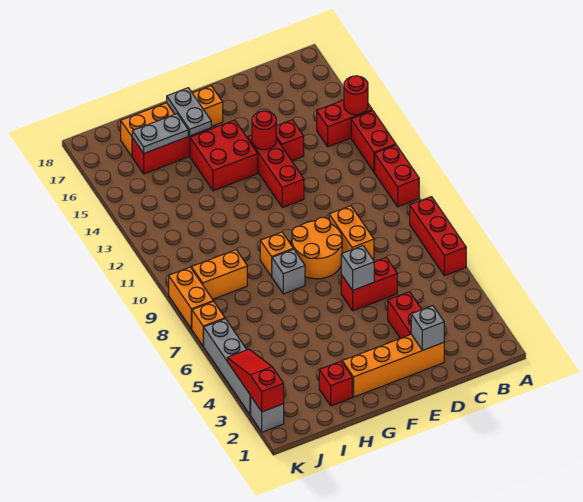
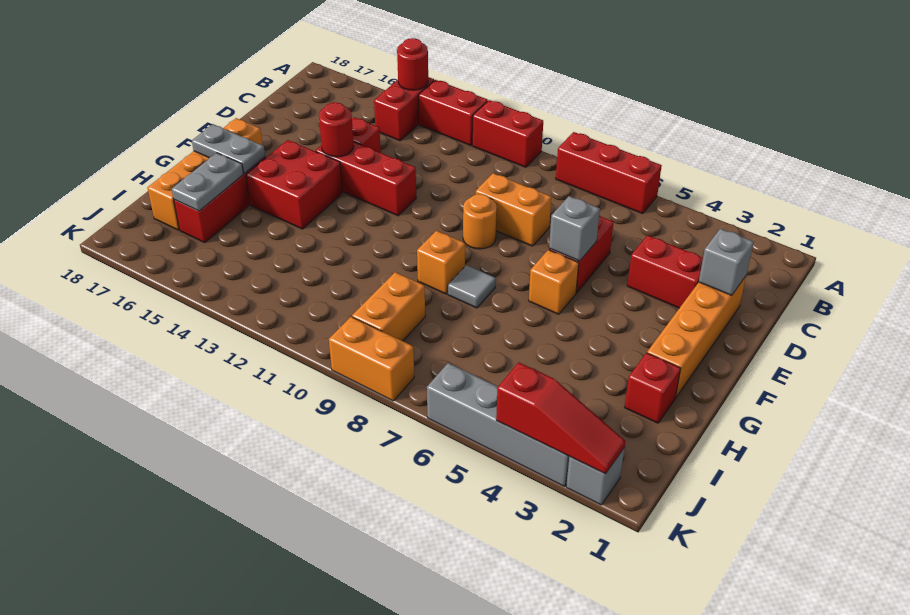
orange round brick E8:F9 level 1 -> orange round brick E9 level 1
grey brick G8 level 1 -> grey tile G8 level 1
red slope K2:K4 level 2 top 2 -> red slope K2:K4 level 2 top 4
orange brick K7 level 1 -> orange brick F6 level 1

